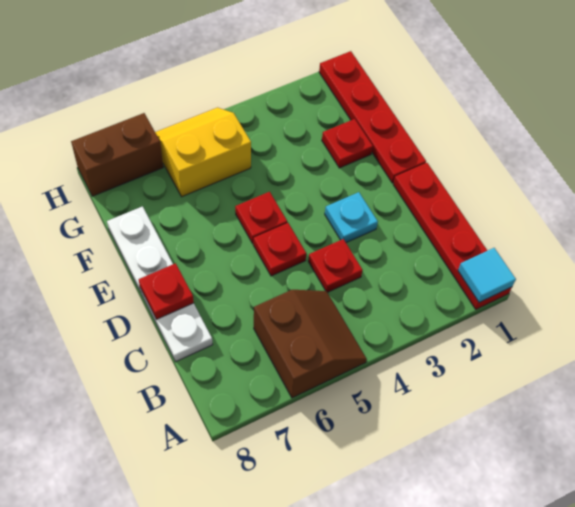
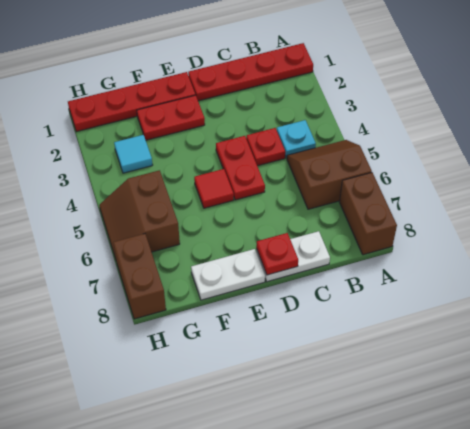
cyan tile A1 level 2 -> cyan tile G3 level 1
none -> brown brick A7:A8 level 1
cyan plate D3 level 1 -> cyan plate B4 level 1
red plate D5 level 1 -> red plate D4:D5 level 1
red plate E5 level 1 -> red tile E5 level 1
red plate F2 level 1 -> red plate E2:F2 level 1
yellow slope G5:H6 level 1 top G -> brown slope G5:H6 level 1 top G

